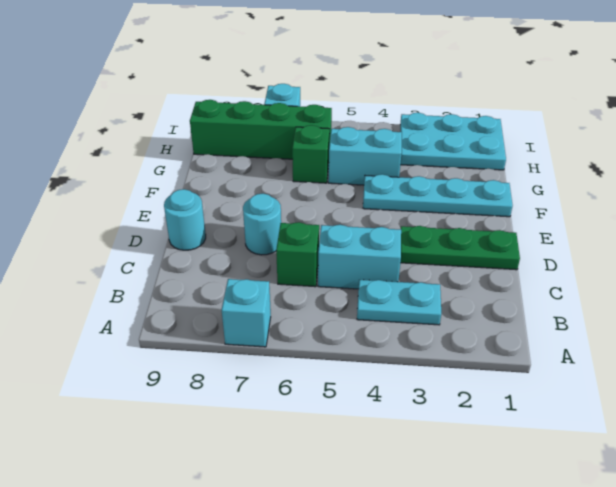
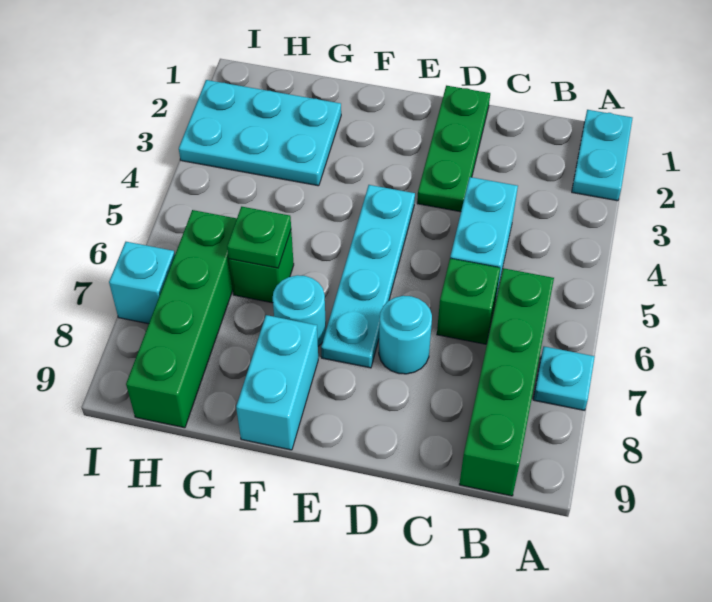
cyan brick A7 level 1 -> cyan plate A7 level 1
cyan plate B3:B4 level 1 -> cyan plate A1:A2 level 1
none -> green brick B6:B9 level 1
cyan round brick D9 level 1 -> cyan round brick F7 level 1
cyan plate F1:F4 level 1 -> cyan plate E4:E7 level 1
cyan brick G4:G5 level 1 -> cyan brick F8:F9 level 1
none -> green plate G6 level 2
cyan plate H1:I3 level 1 -> cyan plate G2:I3 level 1

